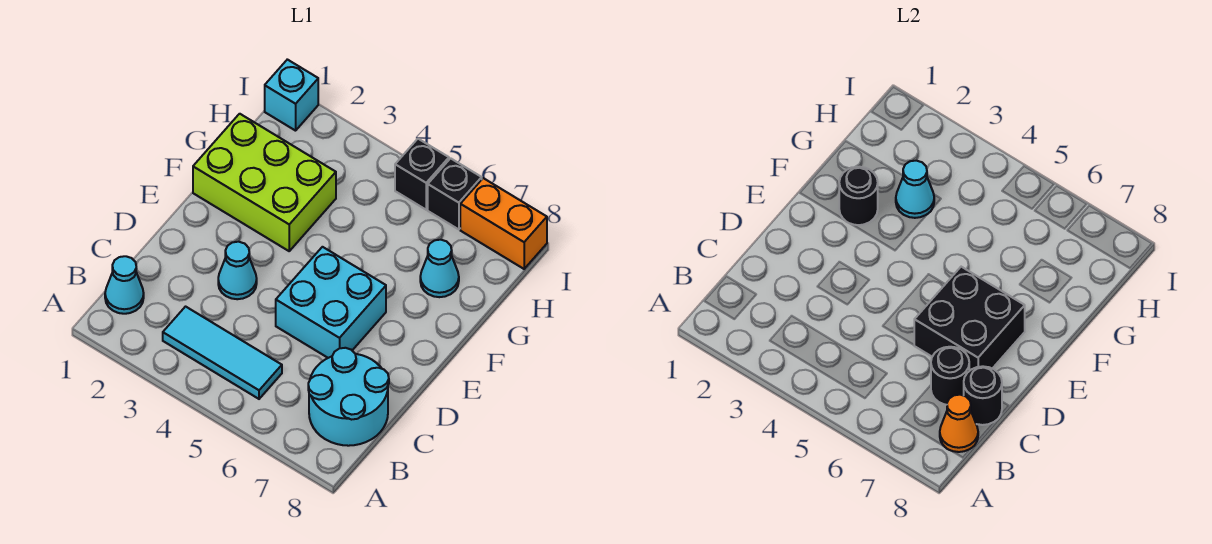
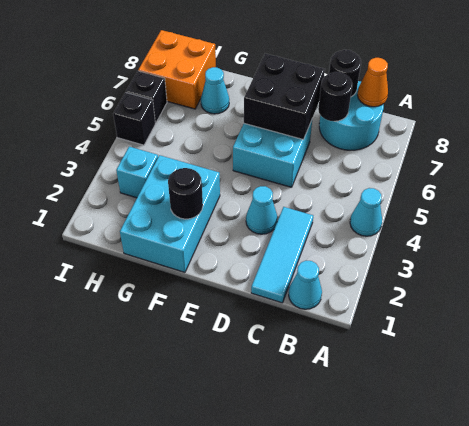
cyan tile B3:B5 level 1 -> cyan tile C1:C3 level 1
lime brick F1:G3 level 1 -> cyan brick F1:G3 level 1
cyan cone G3 level 2 -> cyan cone A4 level 1
cyan brick I1 level 1 -> cyan brick H3 level 1
orange brick I7:I8 level 1 -> orange brick H7:I8 level 1

